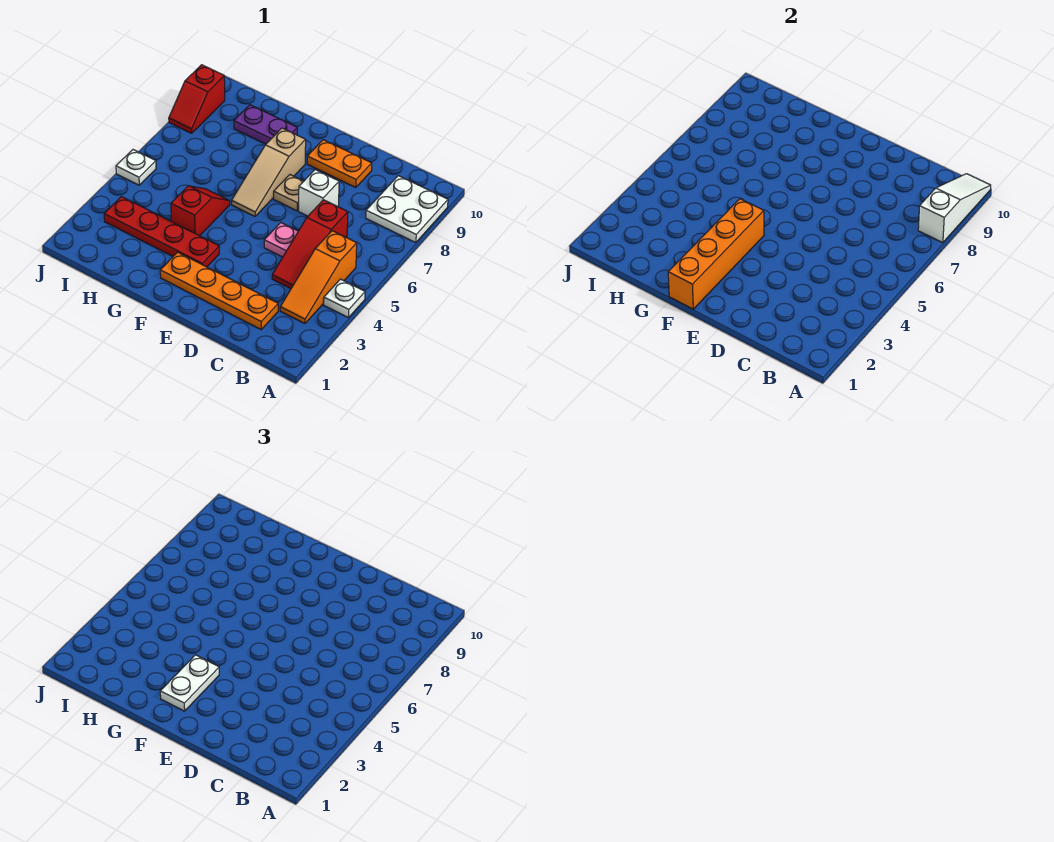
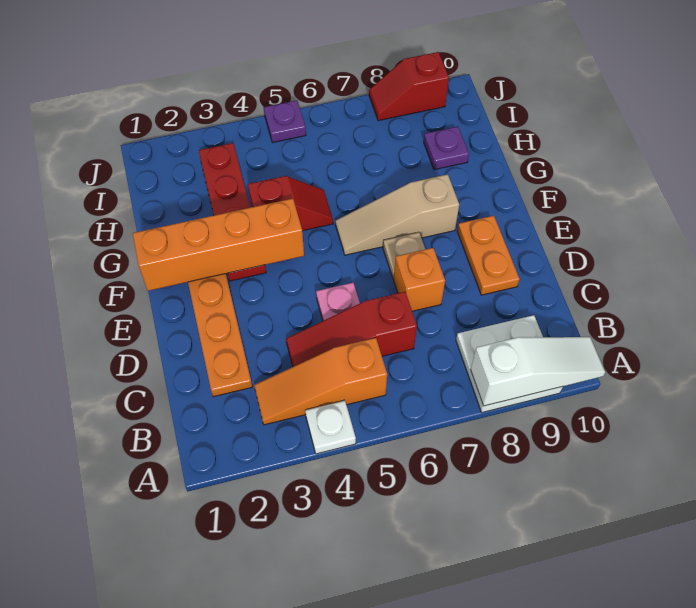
white brick D7 level 1 -> orange brick D7 level 1
white plate F2:F3 level 3 -> none
purple plate G9:H9 level 1 -> purple plate H9 level 1
white plate J5 level 1 -> purple plate J5 level 1

